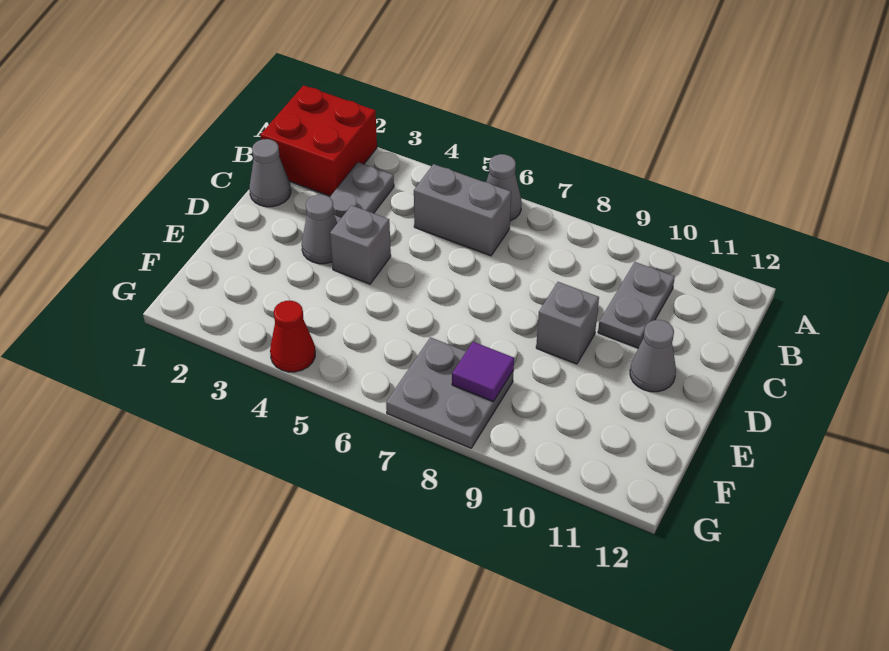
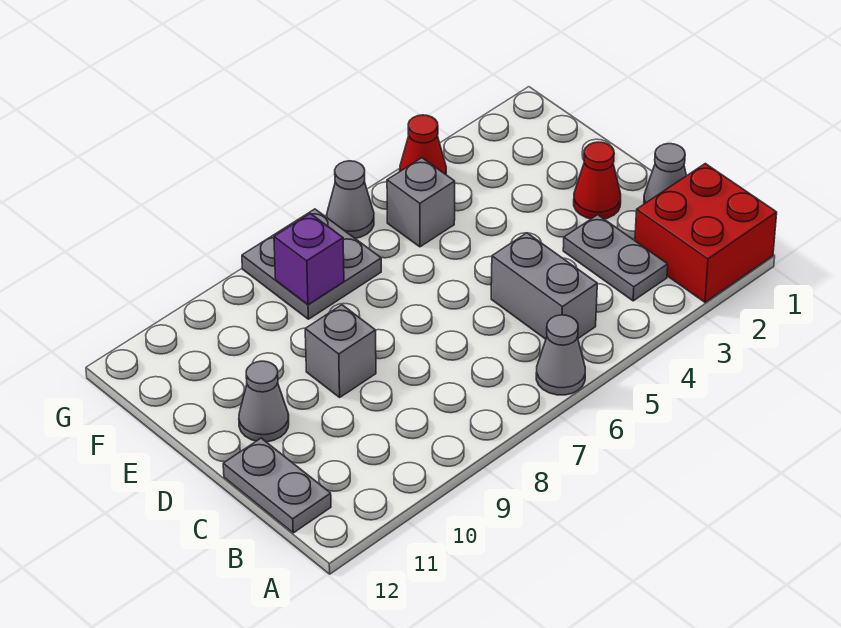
grey brick B5:B6 level 1 -> grey brick B5:C5 level 1
grey plate B10:C10 level 1 -> grey plate B12:C12 level 1
none -> red cone D2 level 1
grey cone D3 level 1 -> grey cone G6 level 1
grey brick D4 level 1 -> grey brick F5 level 1
purple tile F8 level 2 -> purple brick F8 level 2

